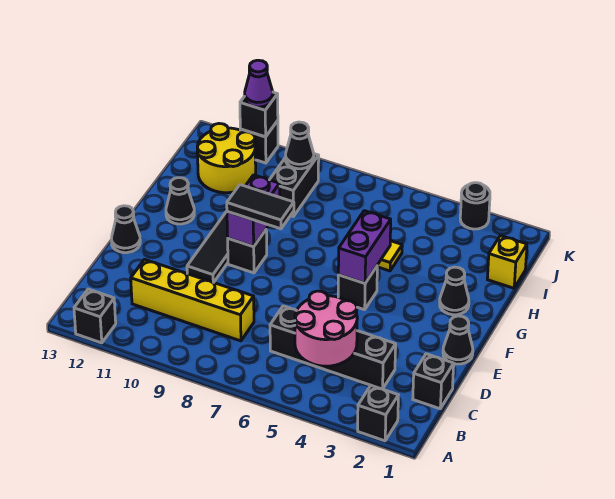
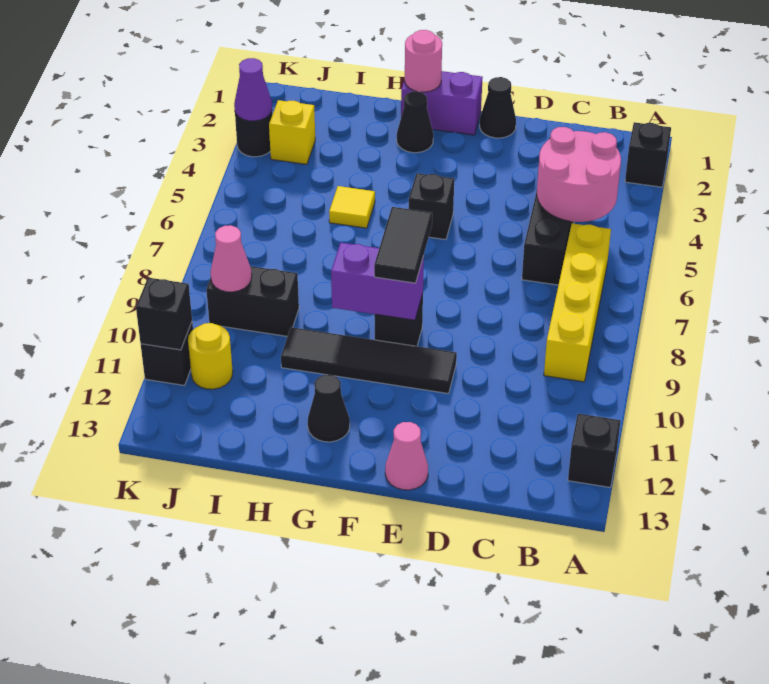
black brick C1 level 1 -> none
yellow brick C8:C11 level 1 -> yellow brick B6:B9 level 1
black cone E13 level 1 -> pink cone E13 level 1
purple brick F5:G5 level 2 -> purple brick F1:G1 level 1
none -> pink round brick G1 level 2
yellow brick I1 level 1 -> yellow brick J3 level 1
yellow round brick I11:J12 level 1 -> yellow round brick J11 level 1
black cone J9 level 2 -> pink cone J9 level 2
purple cone K11 level 3 -> purple cone K3 level 2

